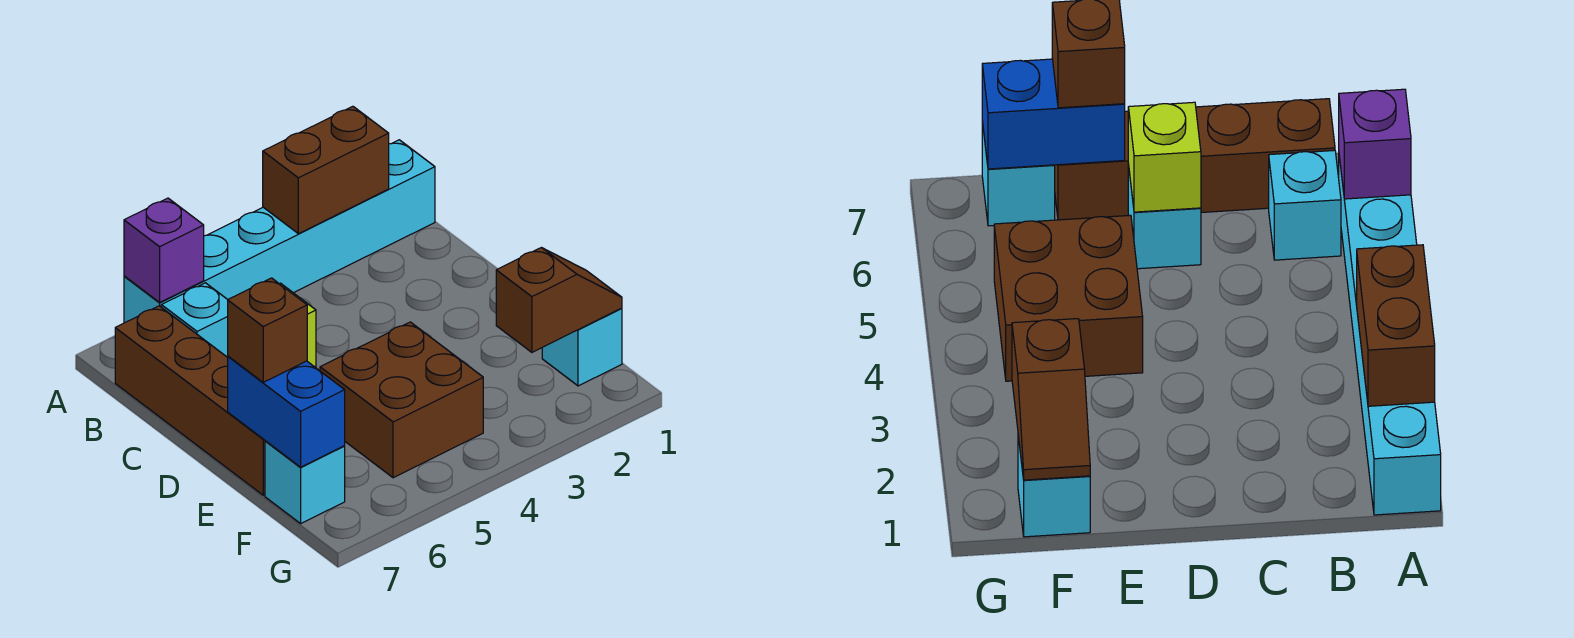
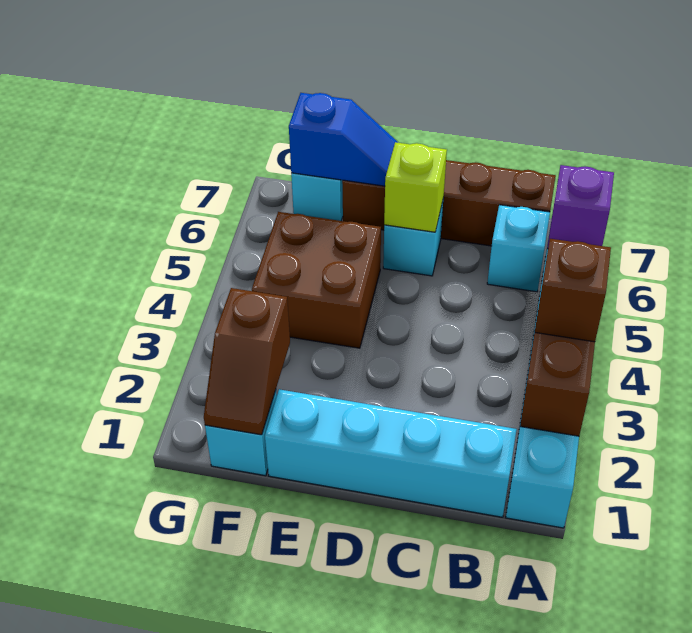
none -> cyan brick B1:E1 level 1
blue brick E7:F7 level 2 -> blue slope E7:F7 level 2 top F
brown brick E7 level 3 -> brown brick A3 level 3

